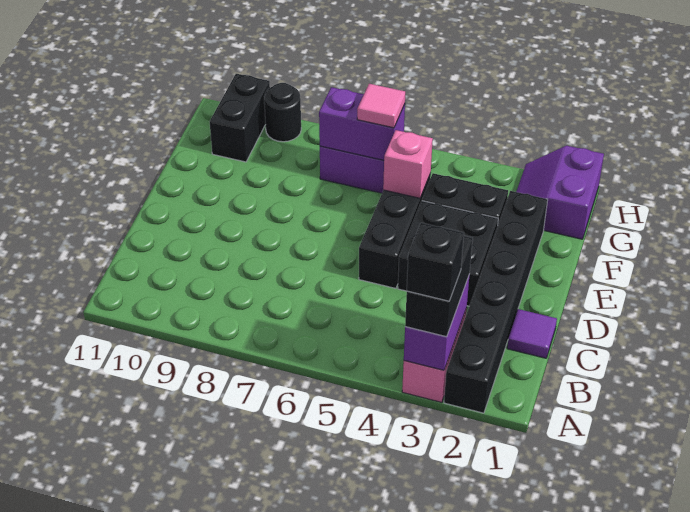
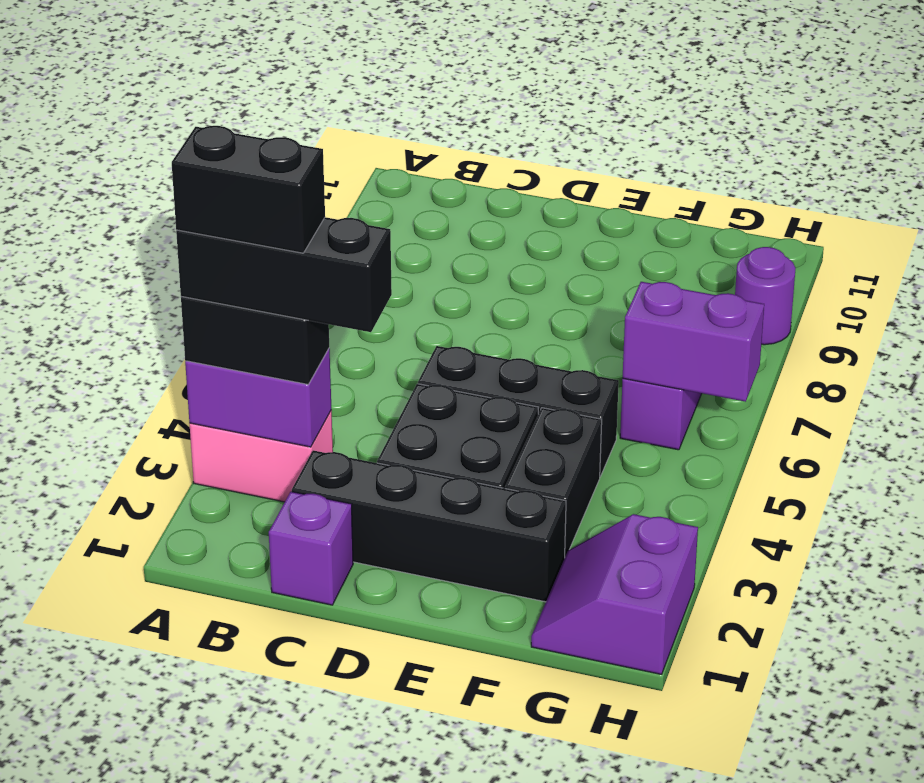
black brick A2:F2 level 1 -> black brick C2:F2 level 1
black brick A3 level 4 -> black brick A3:C3 level 4
purple tile C1 level 1 -> purple brick C1 level 1
pink brick F5 level 2 -> none
purple slope G1:H2 level 1 top 1 -> purple slope G1:H2 level 1 top H
purple brick G6:G7 level 2 -> purple brick G6:H6 level 2
pink tile G6 level 3 -> none
black brick G10:H10 level 1 -> black brick A3:B3 level 5
black round brick H9 level 1 -> purple round brick H9 level 1

